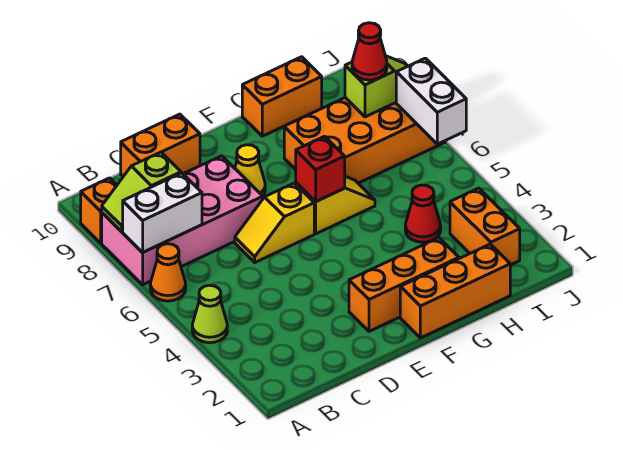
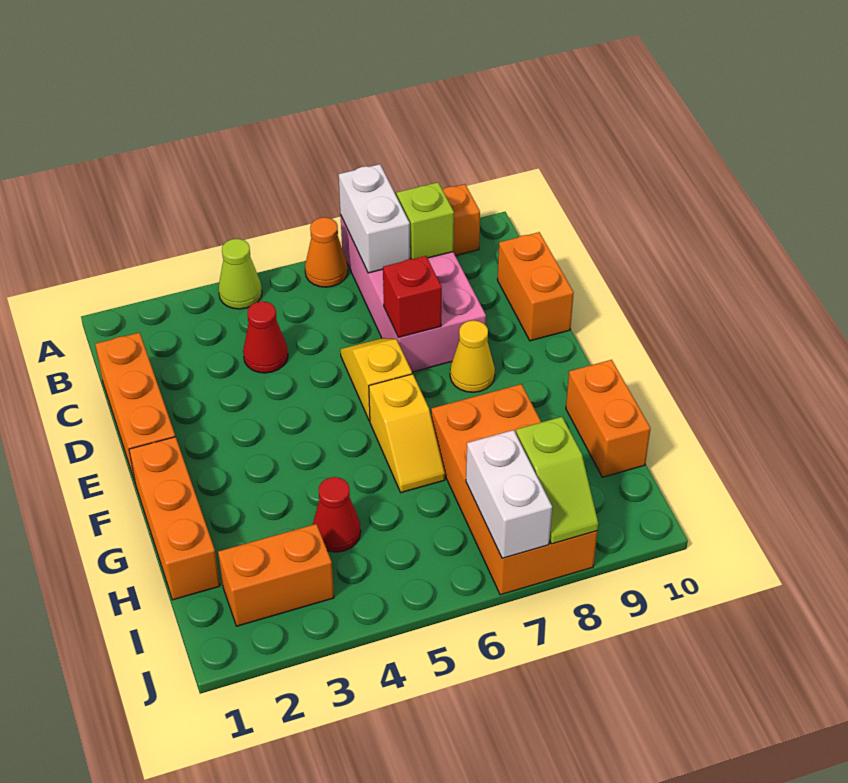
orange brick E2:G2 level 1 -> orange brick C1:E1 level 1
red brick F6 level 2 -> red brick D7 level 2
red cone I8 level 3 -> red cone C4 level 1
white brick J6:J7 level 2 -> white brick I7:J7 level 2

